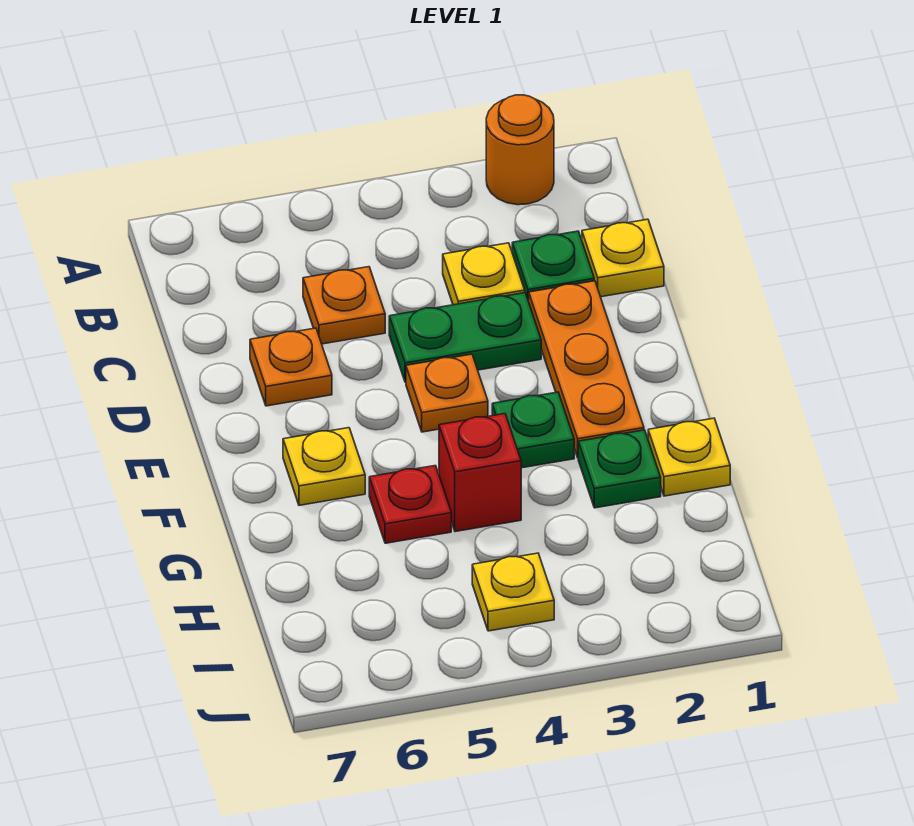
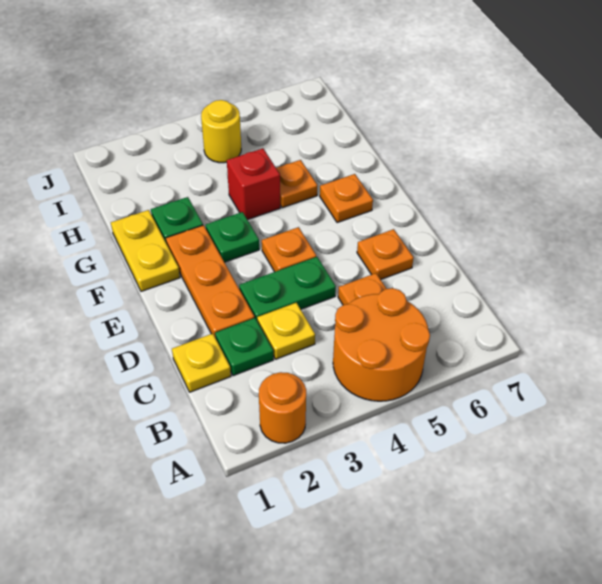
none -> orange round brick A4:B5 level 1
yellow plate F6 level 1 -> orange plate F6 level 1
yellow plate G1 level 1 -> yellow plate F1:G1 level 1
red plate G5 level 1 -> orange plate G5 level 1
yellow plate I4 level 1 -> yellow round brick I4 level 1

